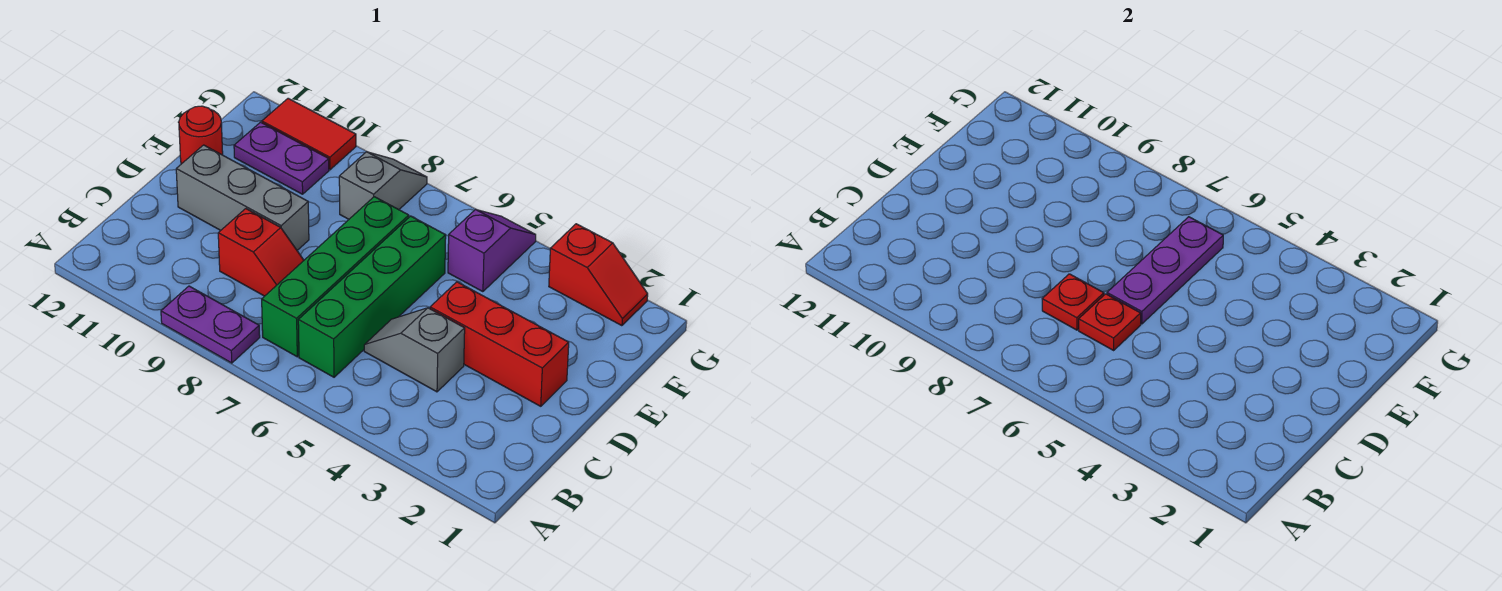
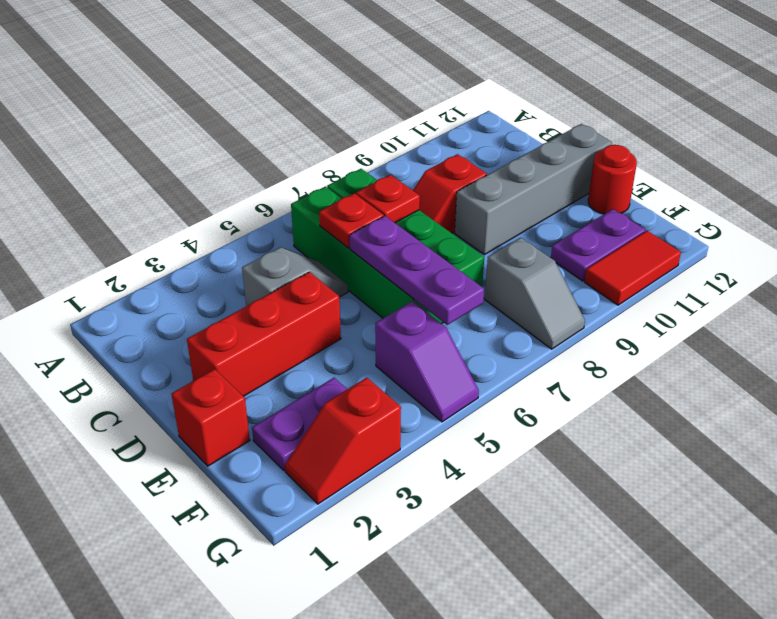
purple plate A8:A9 level 1 -> purple plate F2:F3 level 1
grey brick D9:D11 level 1 -> grey brick D9:D12 level 1
none -> red brick E1 level 1

